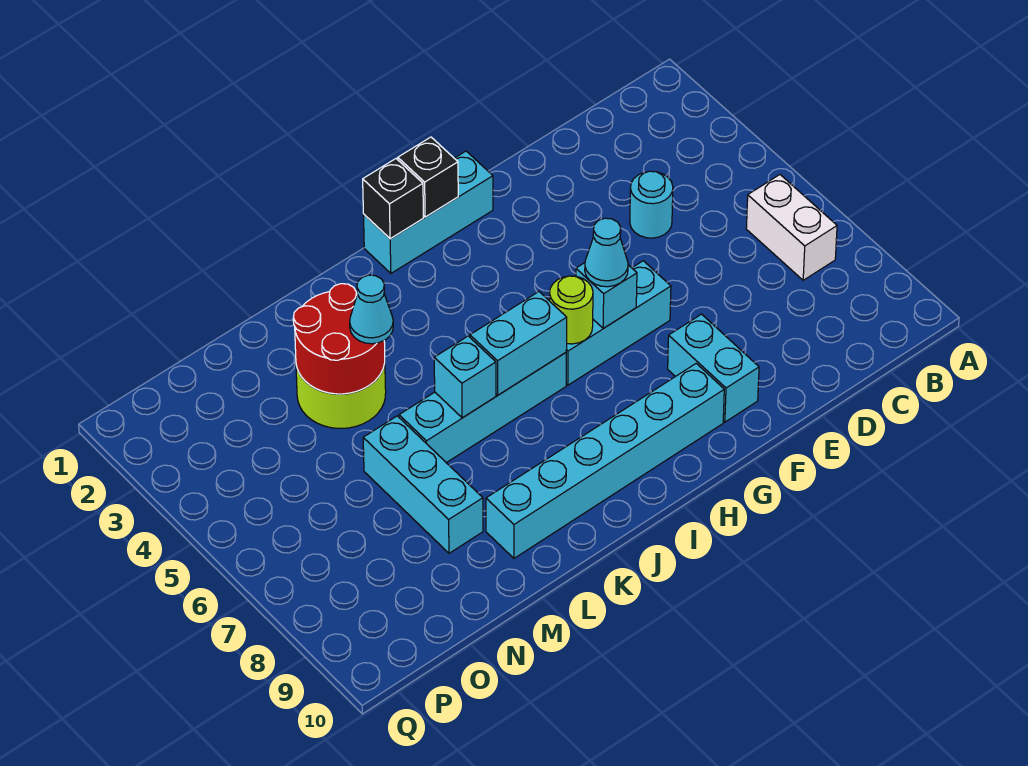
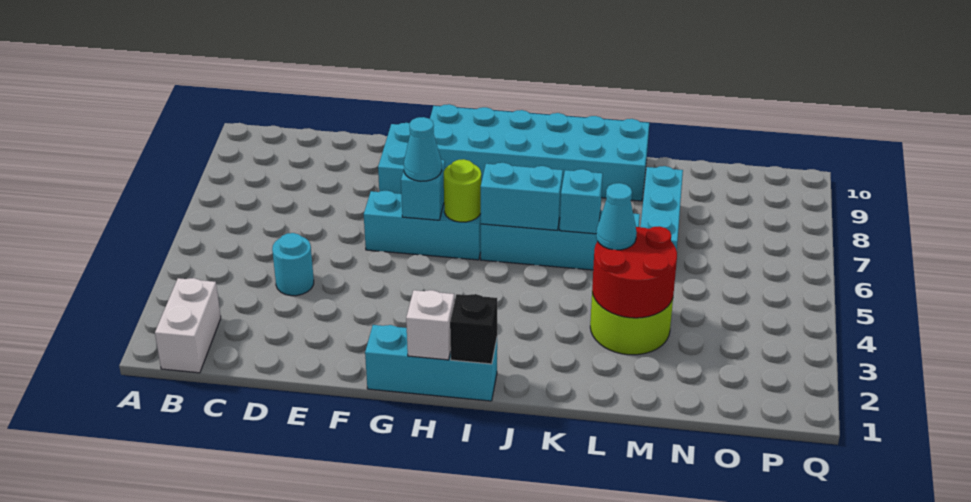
white brick B6:B7 level 1 -> white brick B1:B2 level 1
cyan brick G9:L9 level 1 -> cyan brick G9:L10 level 1
black brick H1 level 2 -> white brick H1 level 2

